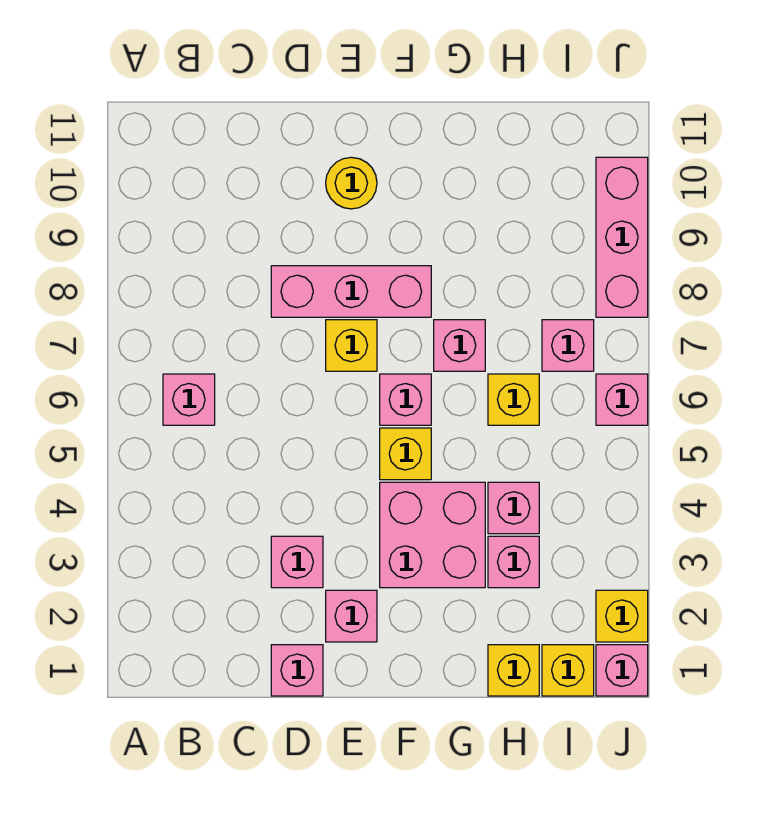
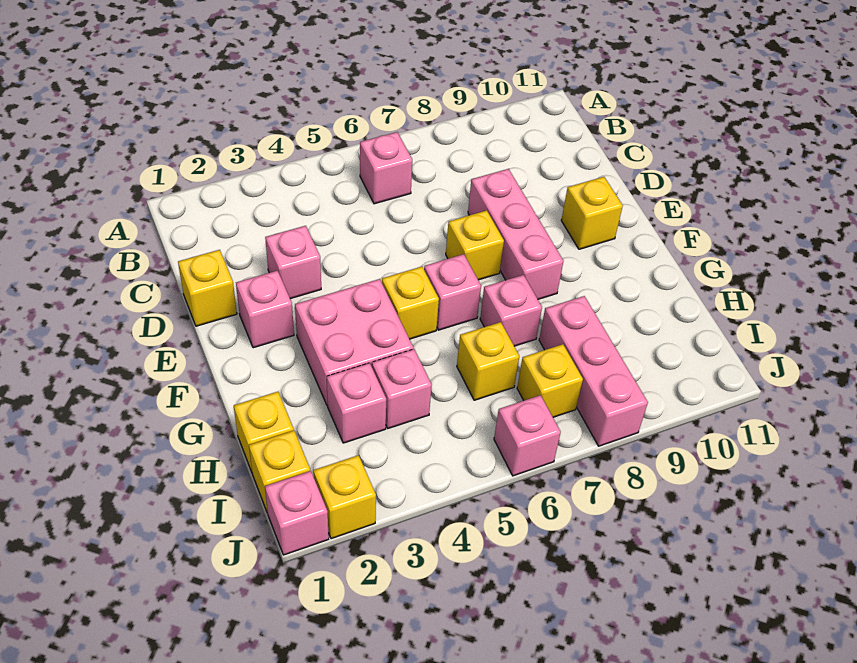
pink brick D1 level 1 -> yellow brick D1 level 1
yellow round brick E10 level 1 -> yellow brick E10 level 1
pink brick I7 level 1 -> yellow brick I7 level 1
pink brick J8:J10 level 1 -> pink brick H8:J8 level 1

